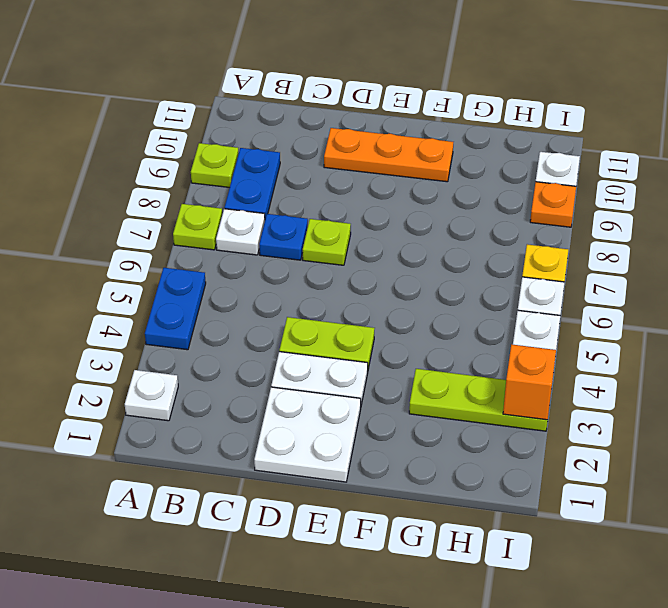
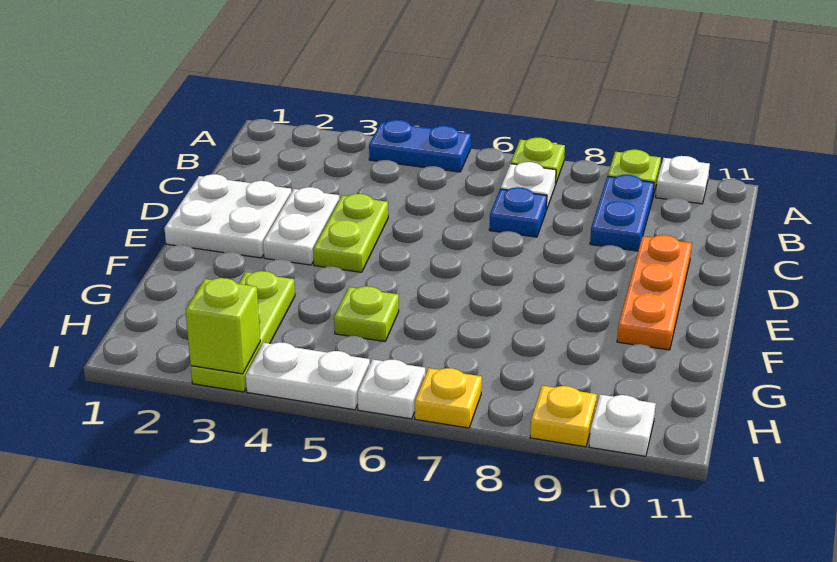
white plate A2 level 1 -> white plate A10 level 1
blue plate B8:B9 level 1 -> blue plate B9:C9 level 1
lime plate D7 level 1 -> lime plate G5 level 1
orange brick I3 level 2 -> lime brick I3 level 2
orange plate I9 level 1 -> yellow plate I9 level 1

